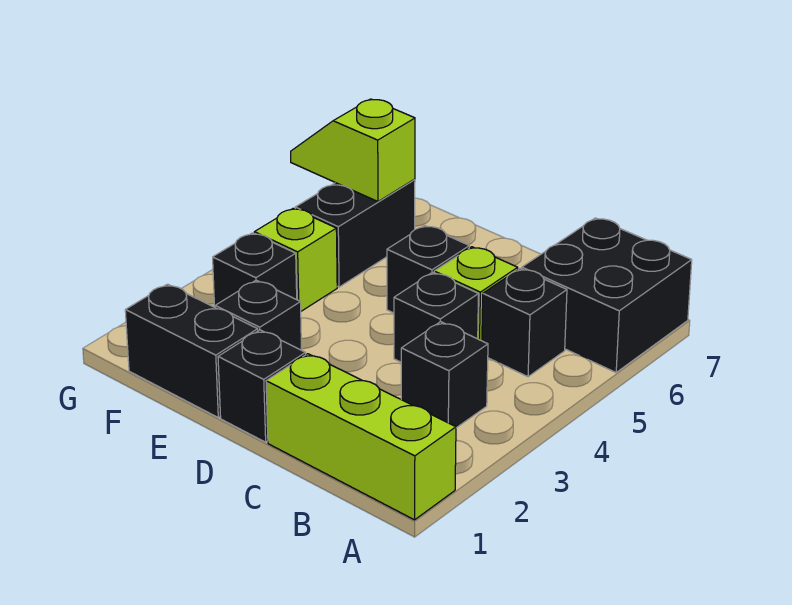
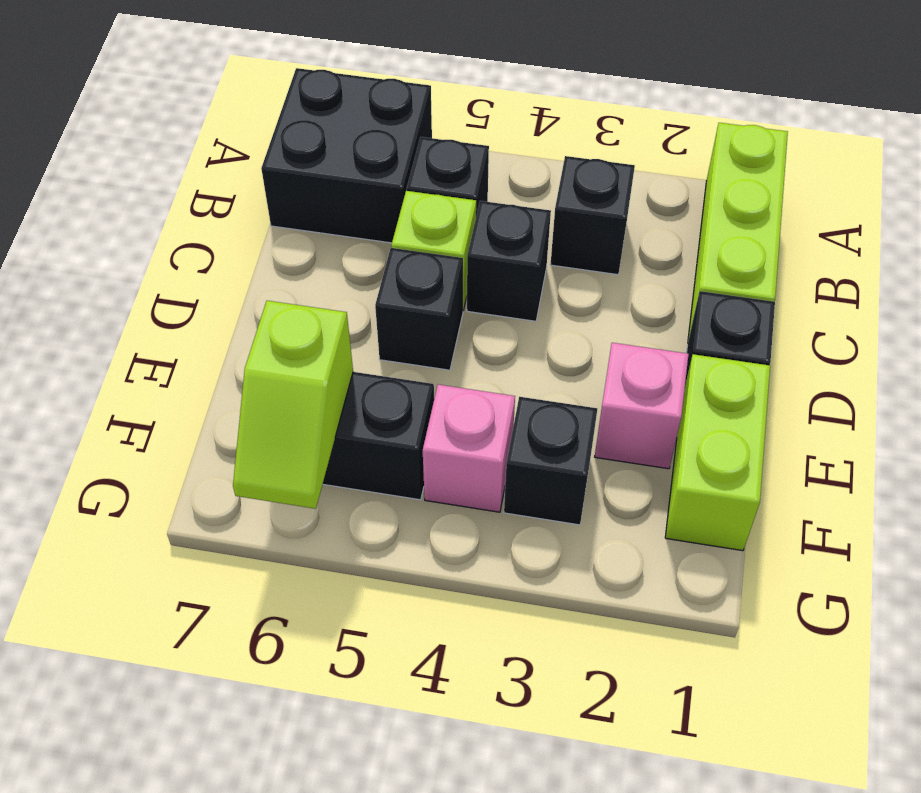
black brick E1:F1 level 1 -> lime brick E1:F1 level 1
black brick E2 level 1 -> pink brick E2 level 1
lime brick F4 level 1 -> pink brick F4 level 1

